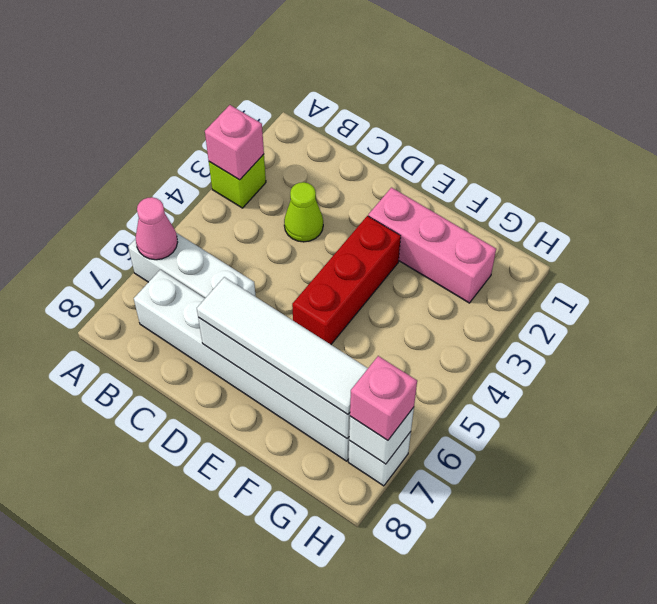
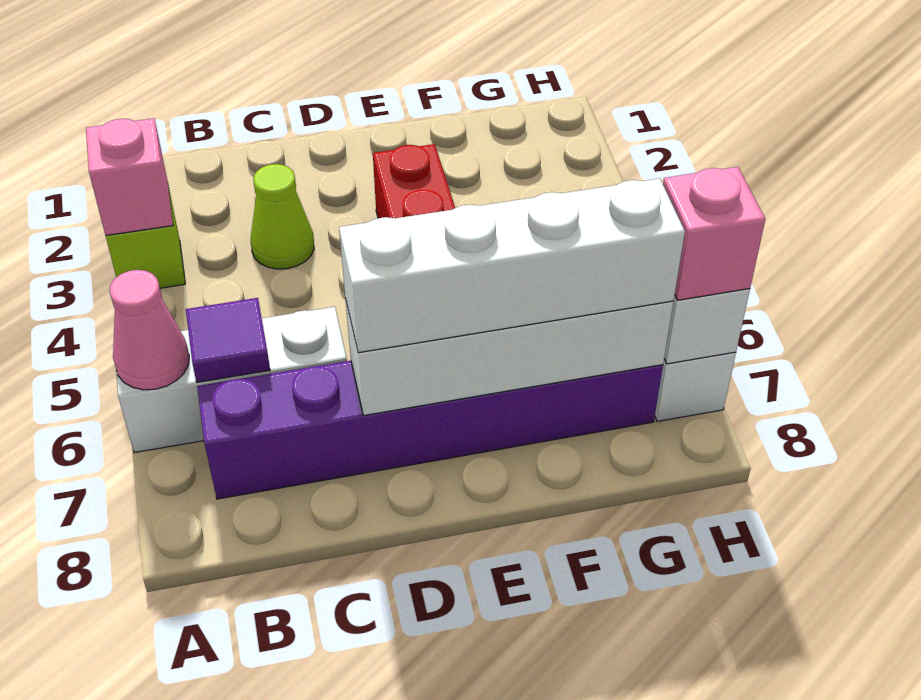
none -> purple tile B6 level 2
white brick B7:G7 level 1 -> purple brick B7:G7 level 1
white tile D7:G7 level 3 -> white brick D7:G7 level 3
pink brick E2:G2 level 1 -> none

